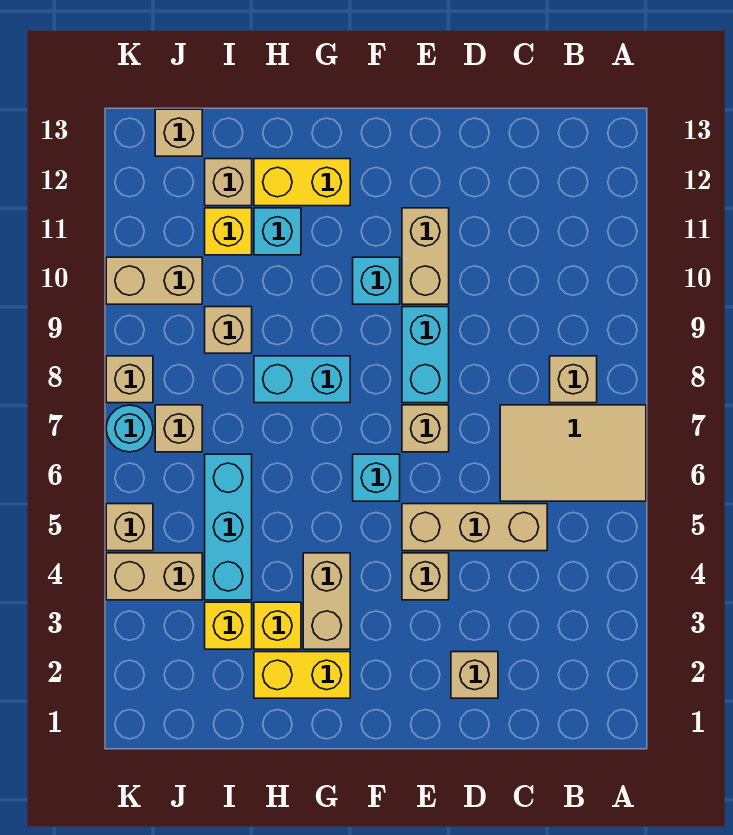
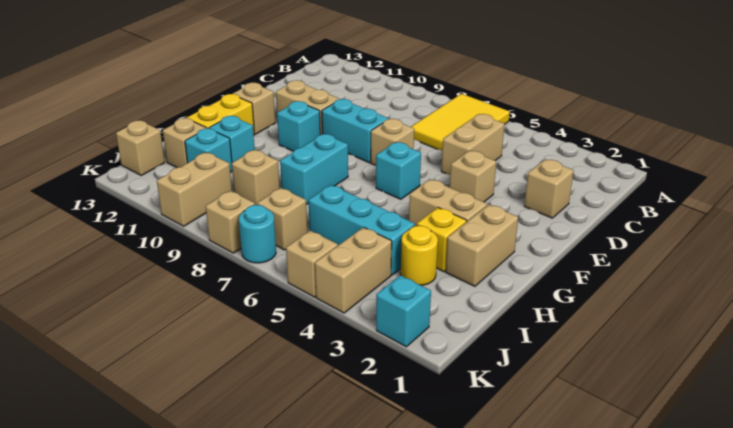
tan tile A6:C7 level 1 -> yellow tile A6:C7 level 1
tan brick B8 level 1 -> tan brick F12 level 1
tan brick C5:E5 level 1 -> tan brick C5:D5 level 1
yellow brick G2:H2 level 1 -> tan brick G2:H2 level 1
yellow brick I3 level 1 -> yellow round brick I3 level 1
yellow brick I11 level 1 -> cyan brick I11 level 1
none -> cyan brick K2 level 1

